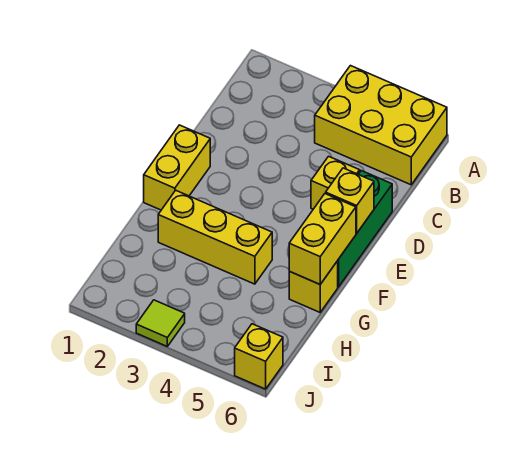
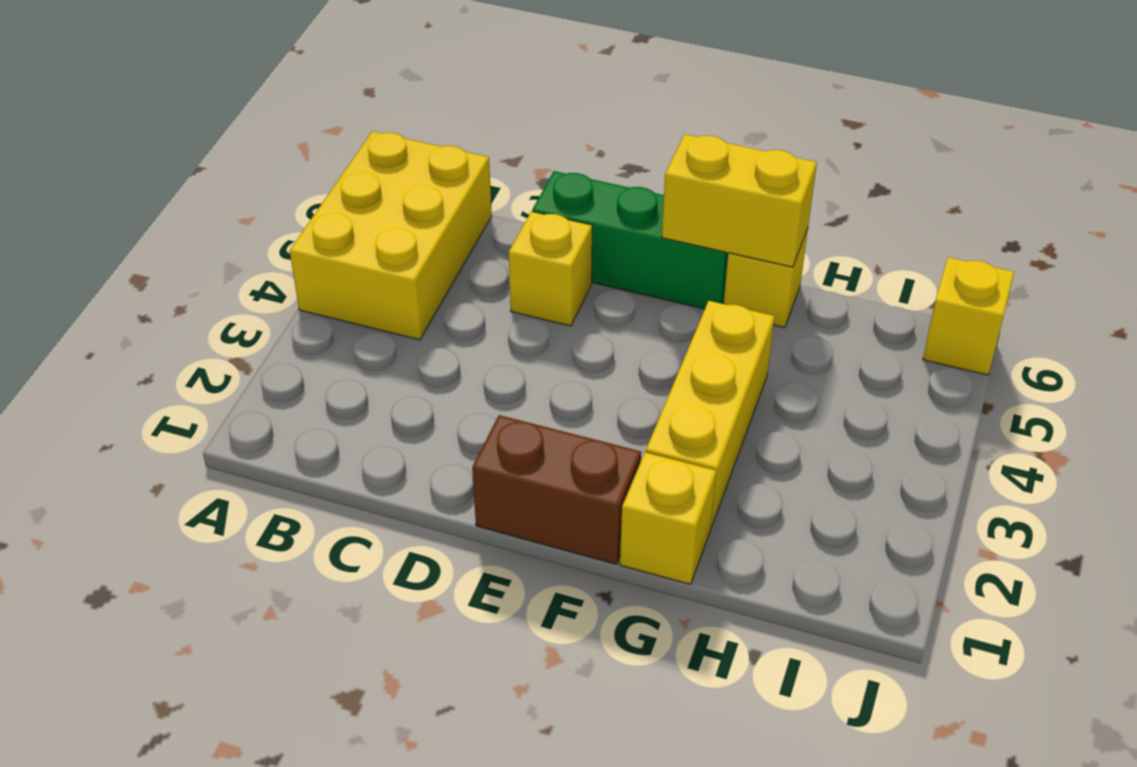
yellow brick E1:F1 level 1 -> brown brick E1:F1 level 1
yellow brick E6 level 2 -> yellow brick G1 level 1
lime tile J3 level 1 -> none

